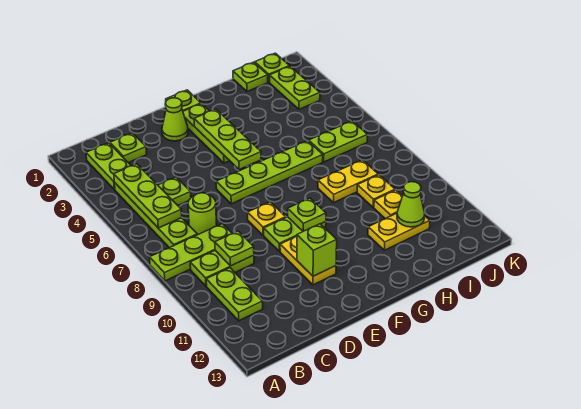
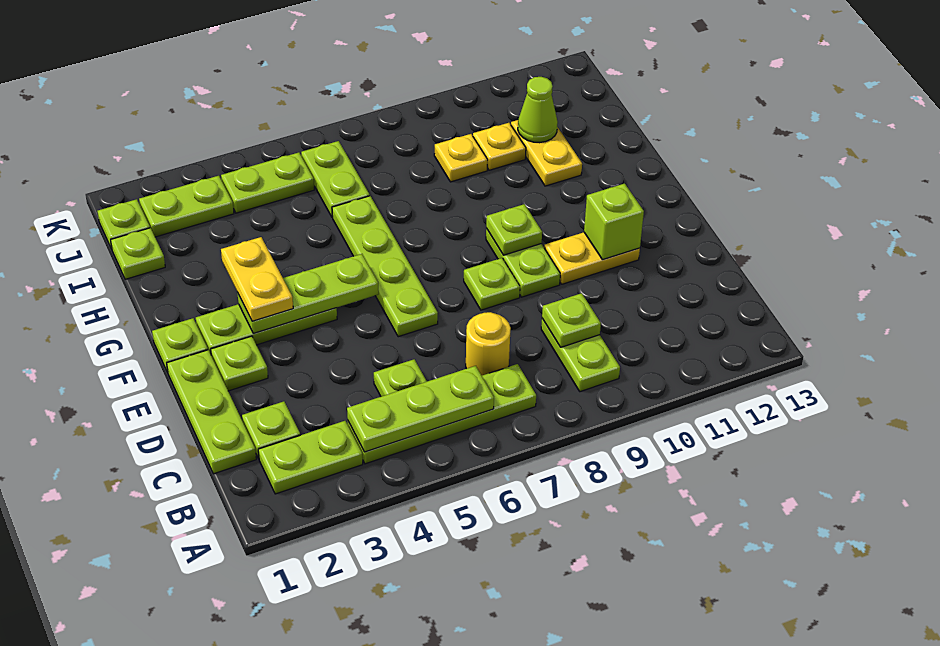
lime plate A8:C8 level 1 -> lime plate C1:E1 level 1
lime plate B10:B11 level 1 -> lime plate J4:J5 level 1
lime round brick C7 level 1 -> yellow round brick C7 level 1
lime cone E2 level 1 -> lime plate E2 level 1
yellow plate E8 level 1 -> lime plate E8 level 1
yellow plate H8:I8 level 1 -> yellow plate F3:G3 level 3

